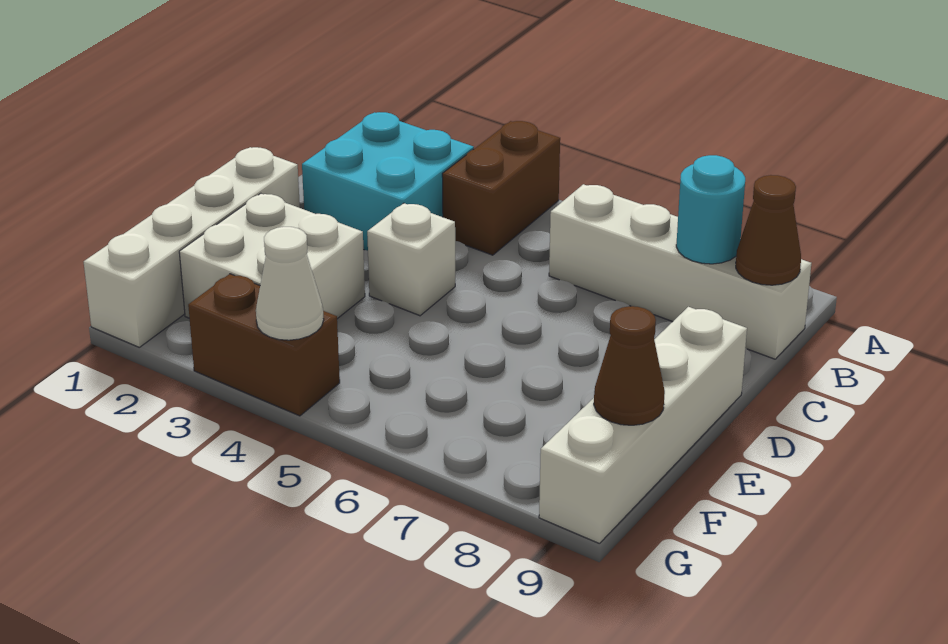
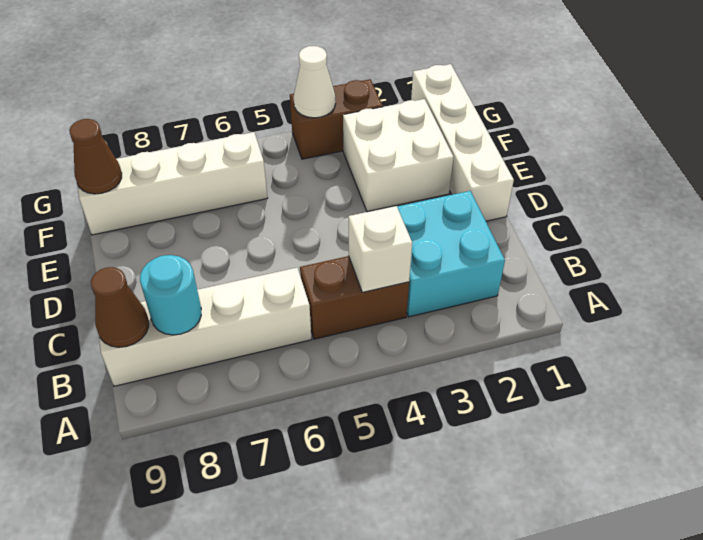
brown brick A4:B4 level 1 -> brown brick B4:B5 level 1
white brick D4 level 1 -> white brick B4 level 2
white brick D9:G9 level 1 -> white brick F6:F9 level 1

